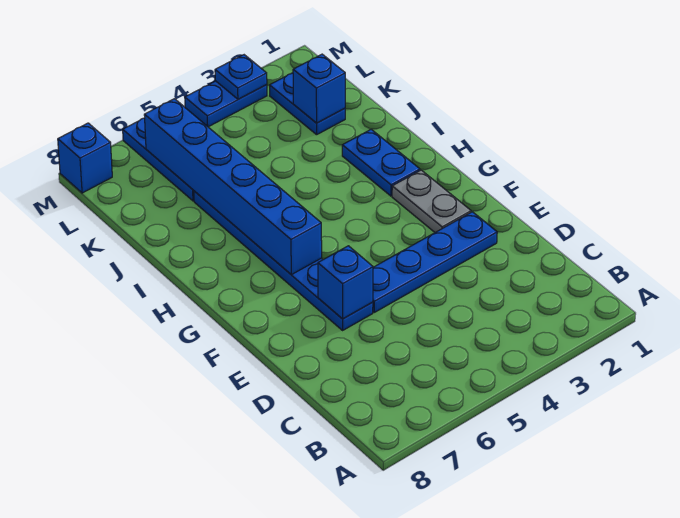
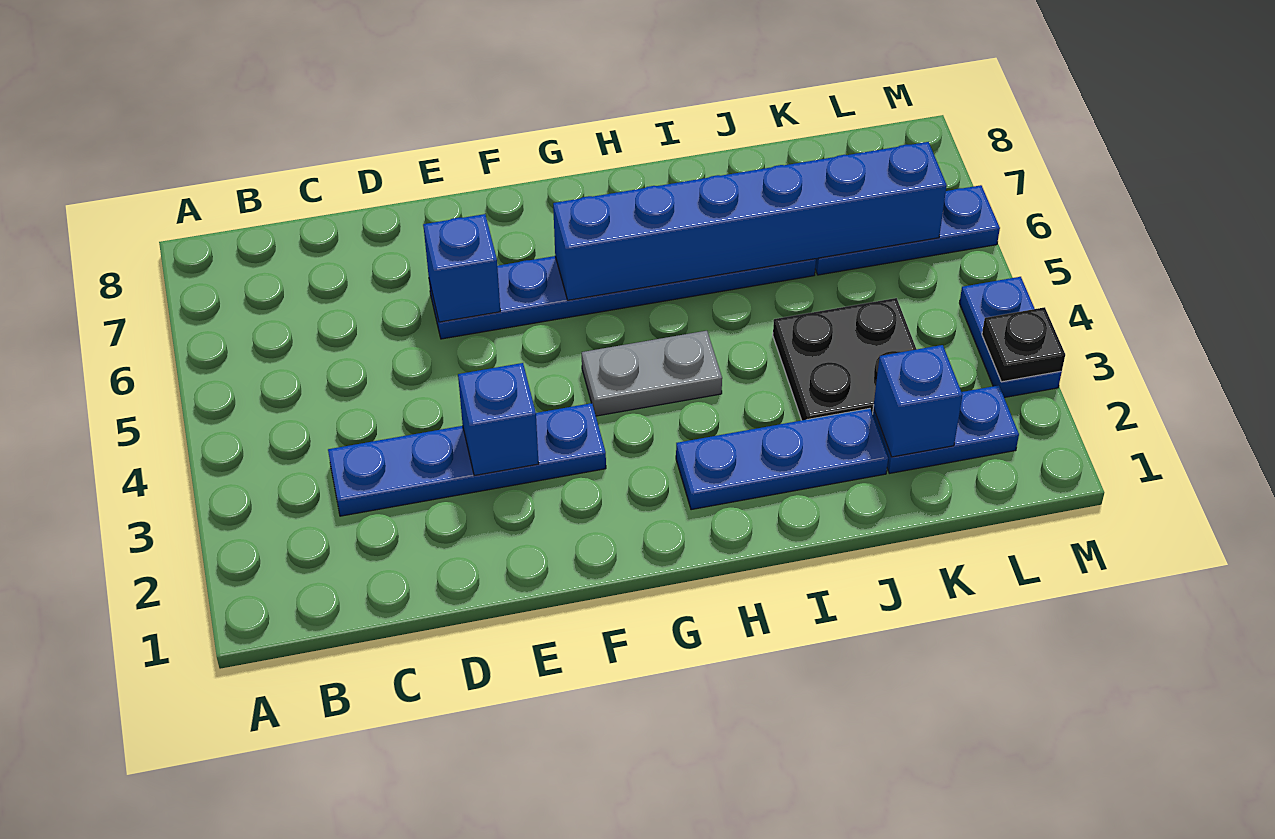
blue plate E2:E5 level 1 -> blue plate C3:F3 level 1
grey plate F2:G2 level 1 -> grey plate G4:H4 level 1
blue plate H2:I2 level 1 -> blue plate H2:J2 level 1
none -> black plate J3:K4 level 1
blue plate M3 level 2 -> black plate M3 level 2
blue brick M8 level 1 -> blue brick E3 level 2

